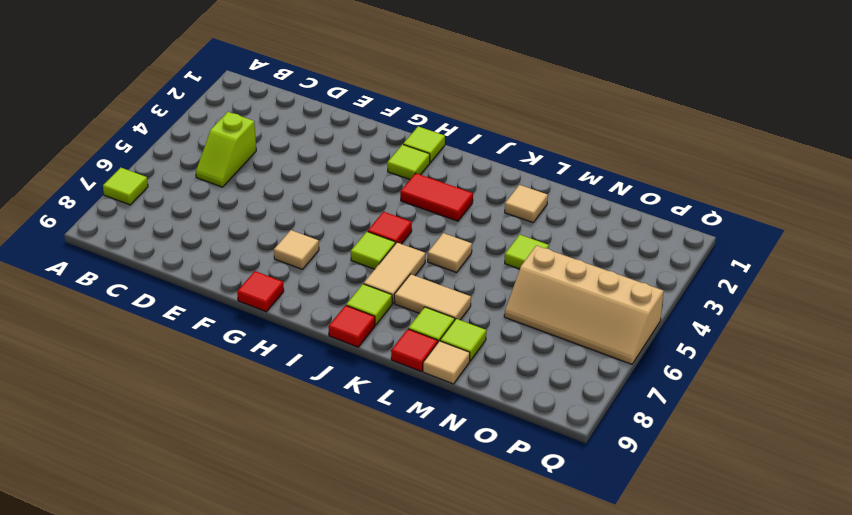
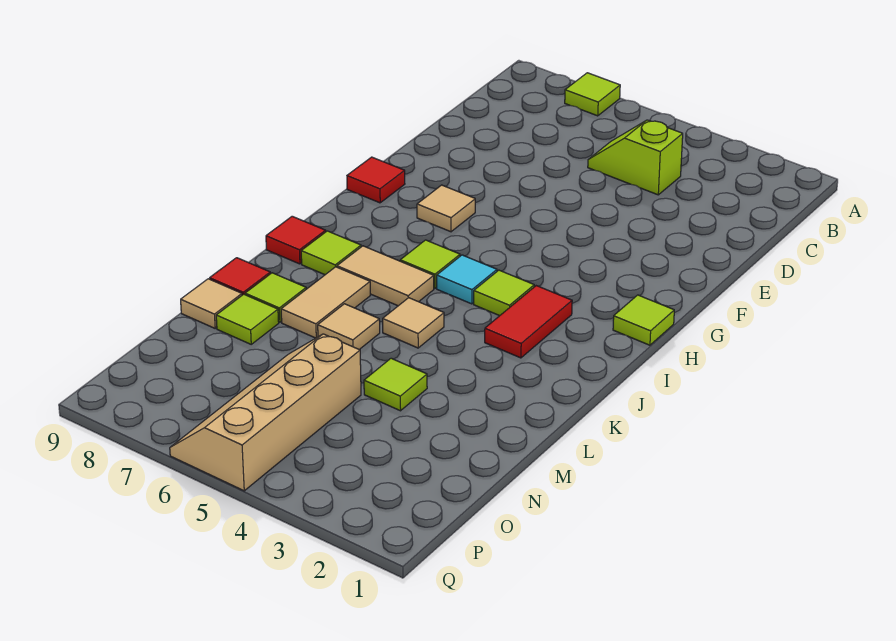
lime tile H2 level 1 -> lime tile I4 level 1
red tile I5 level 1 -> cyan tile I5 level 1
tan tile L2 level 1 -> tan tile L6 level 1

